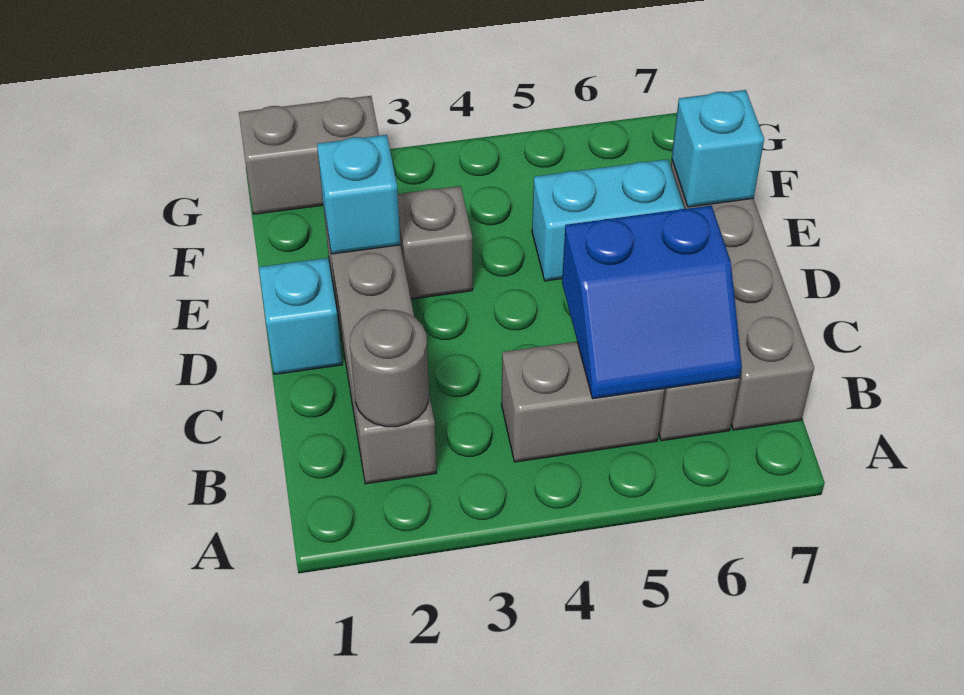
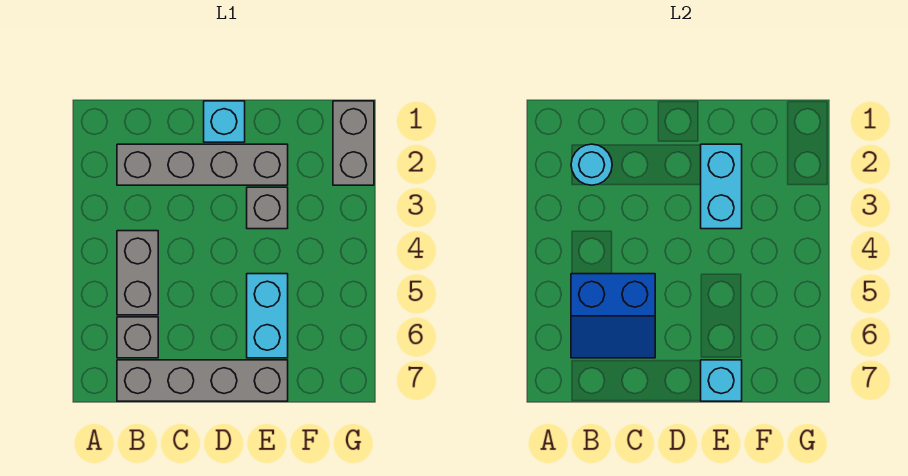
grey round brick B2 level 2 -> cyan round brick B2 level 2
blue slope B5:C6 level 2 top C -> blue slope B5:C6 level 2 top 5
cyan brick E2 level 2 -> cyan brick E2:E3 level 2

